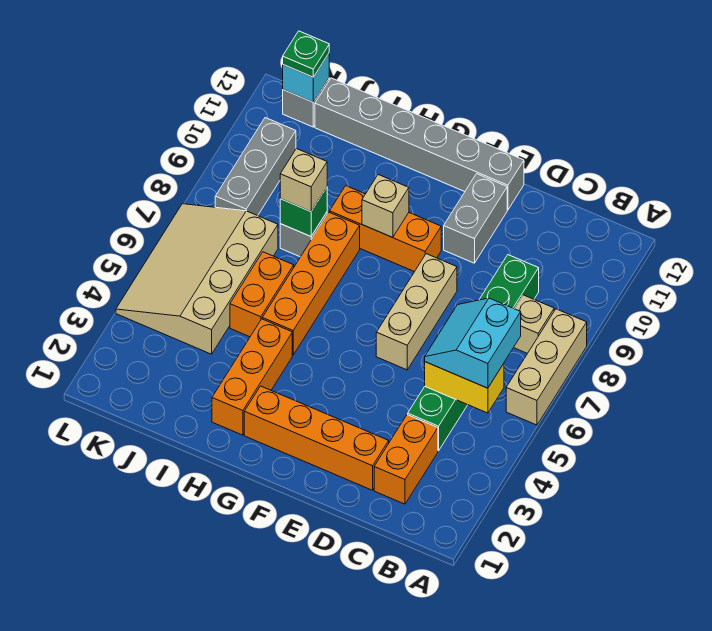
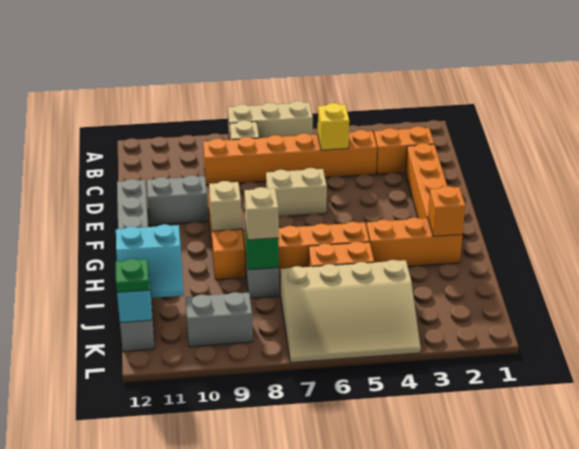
yellow brick B5:C5 level 2 -> yellow brick C5 level 2
cyan slope B5:C6 level 3 top B -> cyan slope I11:J12 level 2 top I
green brick C4:C9 level 1 -> orange brick C4:C9 level 1
tan brick E6:E8 level 1 -> tan brick E6:E7 level 1
none -> orange brick H2 level 2
grey brick K8:K10 level 1 -> grey brick K9:K10 level 1

